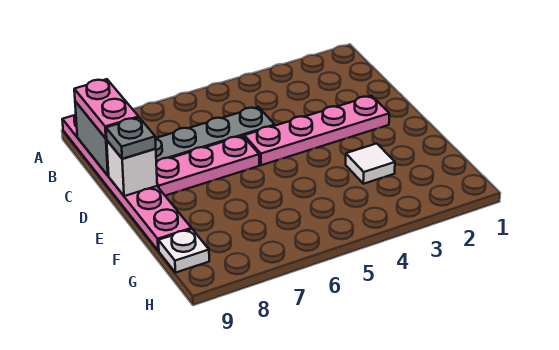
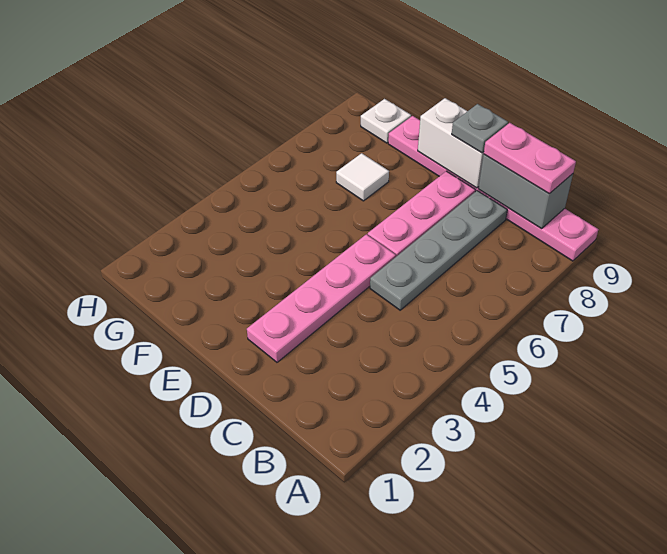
white brick D9 level 2 -> white brick D9:E9 level 2
white tile F3 level 1 -> white tile F7 level 1

